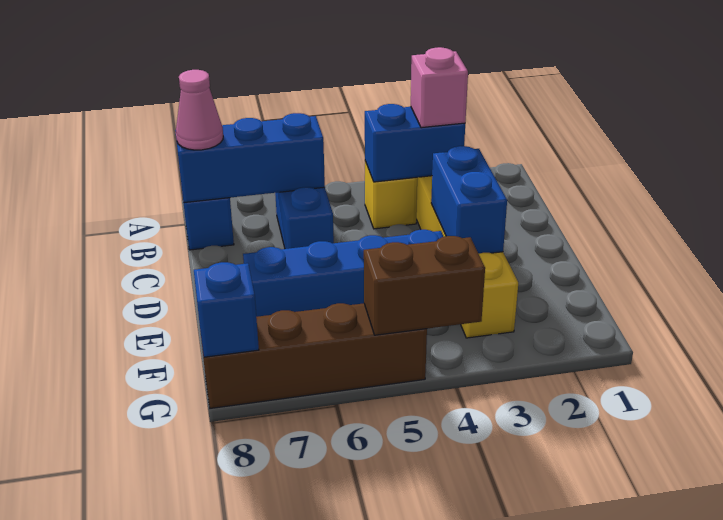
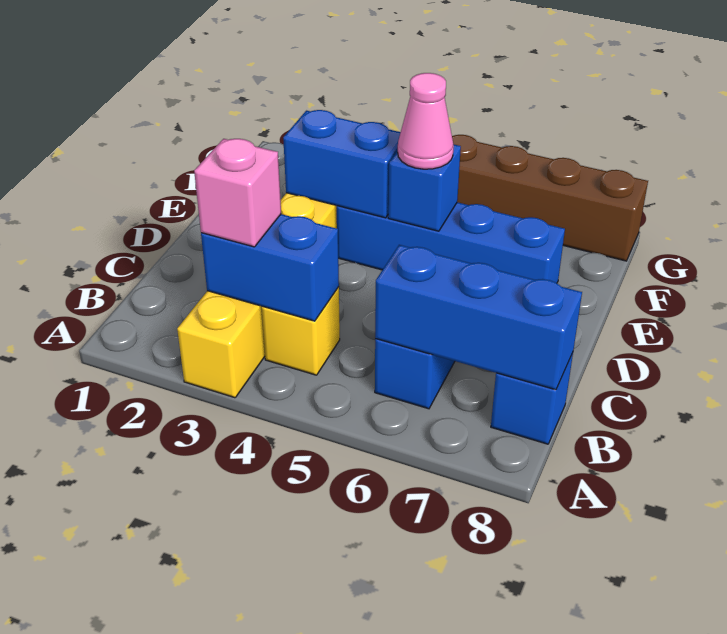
pink cone B8 level 3 -> pink cone E5 level 3
blue brick D3:E3 level 2 -> blue brick E3:E4 level 2
brown brick G4:G5 level 2 -> none
blue brick G8 level 2 -> blue brick E5 level 2

